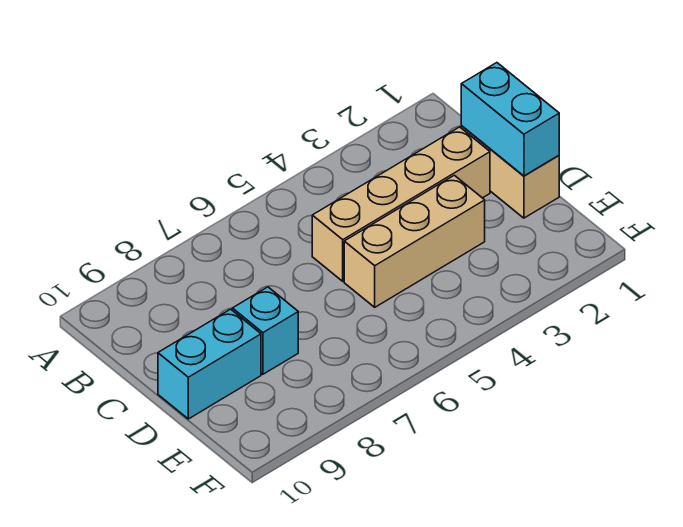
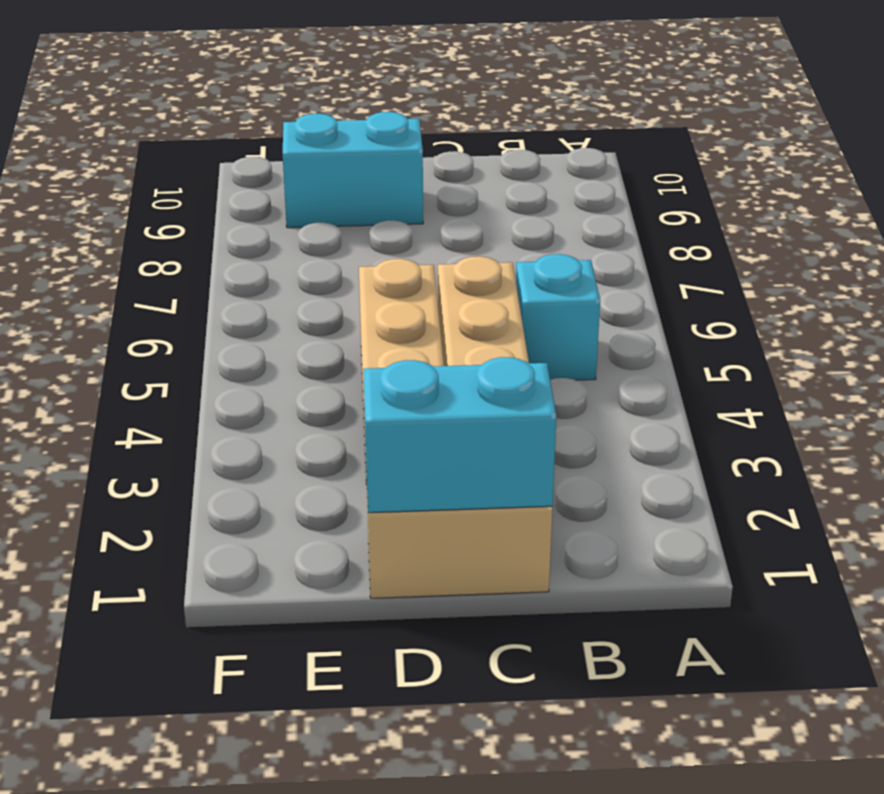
cyan brick D8 level 1 -> cyan brick B5 level 1
cyan brick D9:D10 level 1 -> cyan brick D9:E9 level 1

